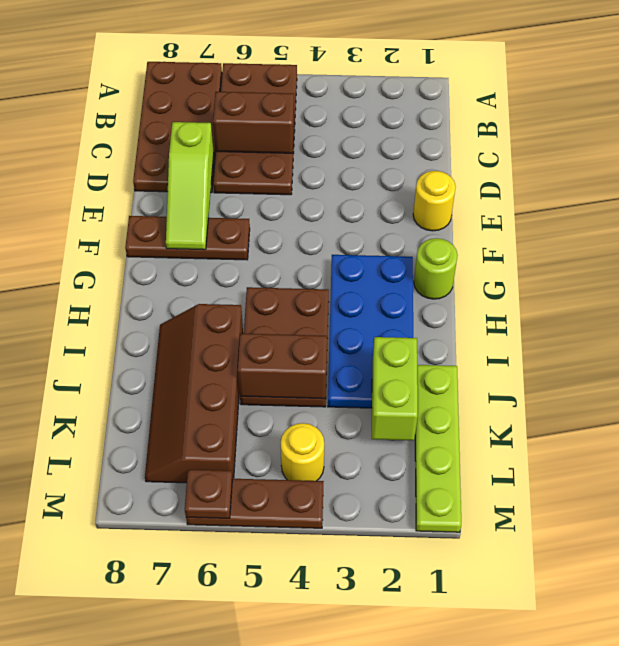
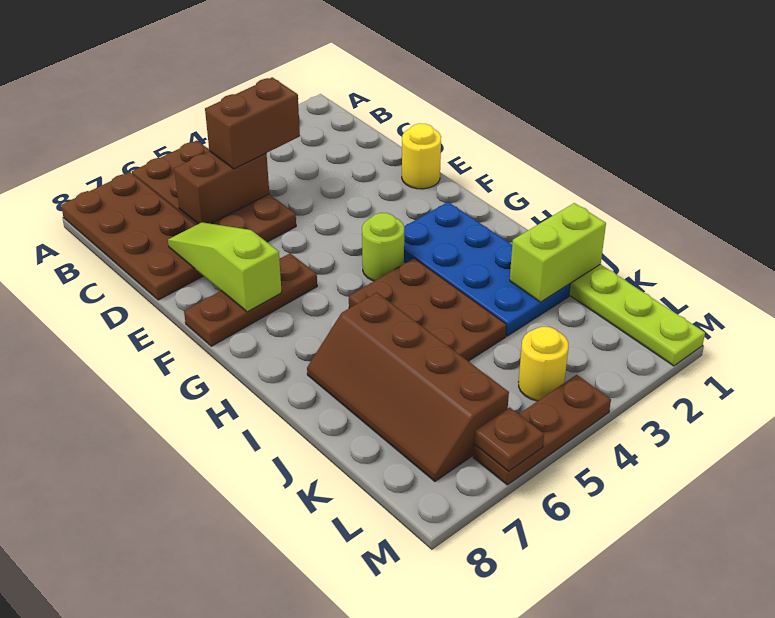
lime slope D7:F7 level 2 top D -> lime slope D7:F7 level 2 top F
lime round brick G1 level 1 -> lime round brick G4 level 1
lime brick J2:K2 level 2 -> lime brick J1:J2 level 2
brown brick J4:J5 level 2 -> brown brick C4:C5 level 3

